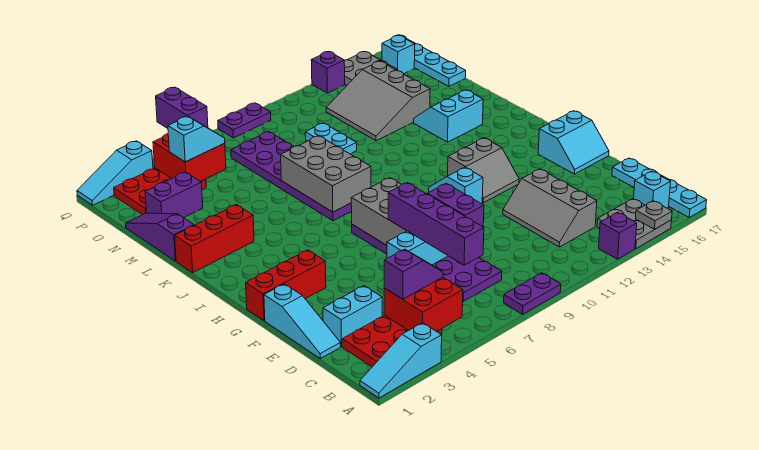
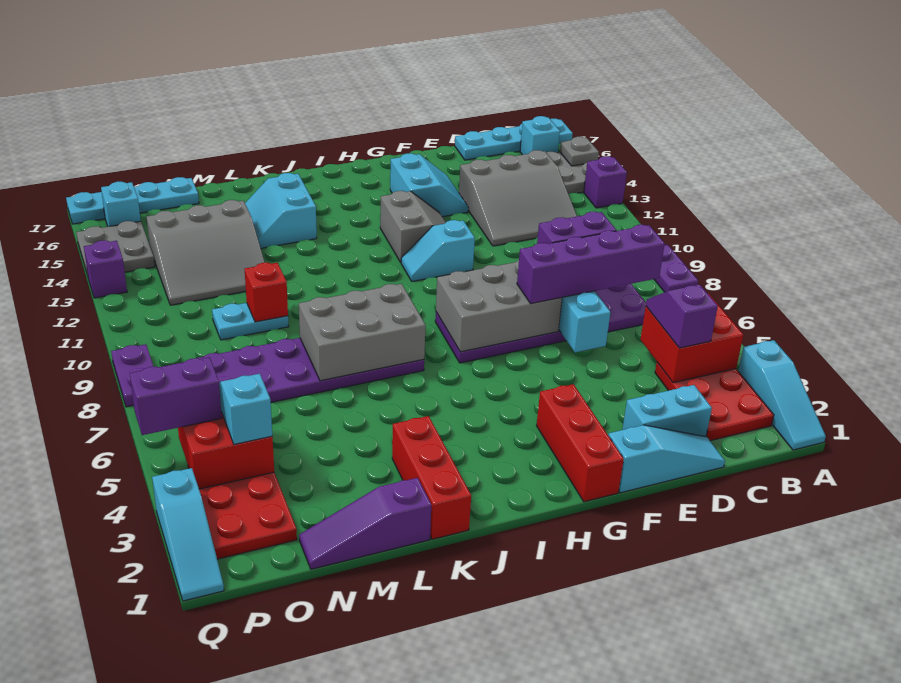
grey slope C12:E13 level 1 top 13 -> grey slope C12:E14 level 1 top 14
cyan brick D2:D3 level 1 -> cyan brick D2:E2 level 1
cyan slope F16:G17 level 1 top G -> cyan slope F14:G15 level 1 top G
none -> red brick M10 level 2
purple brick N2:N3 level 1 -> none

